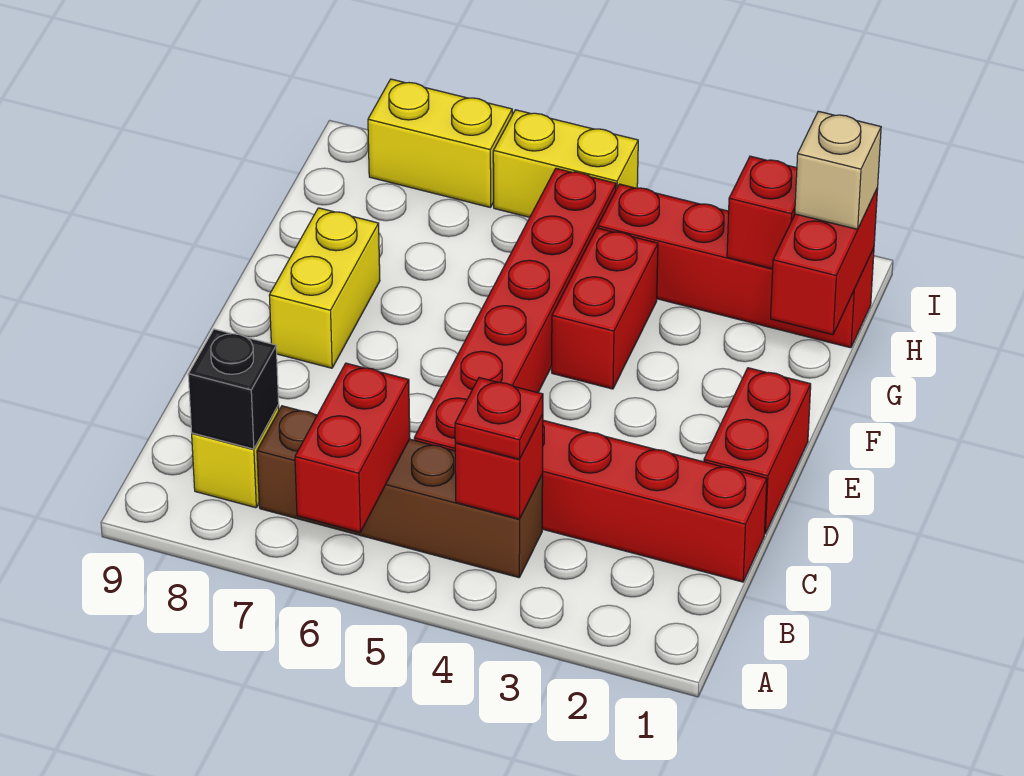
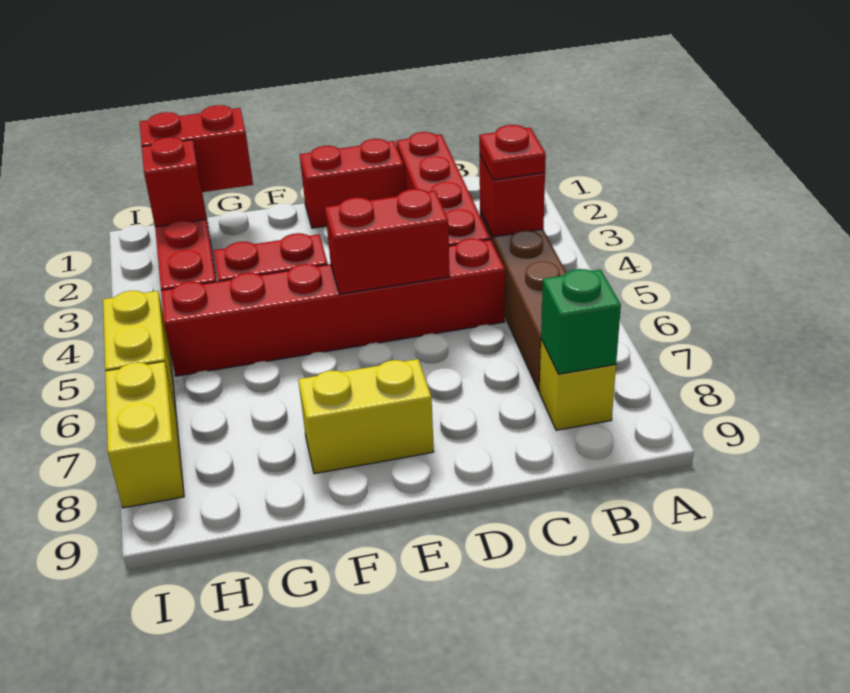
red brick A6:B6 level 2 -> red brick D5:E5 level 2
black brick B8 level 2 -> green brick B8 level 2
tan brick H1 level 3 -> none

